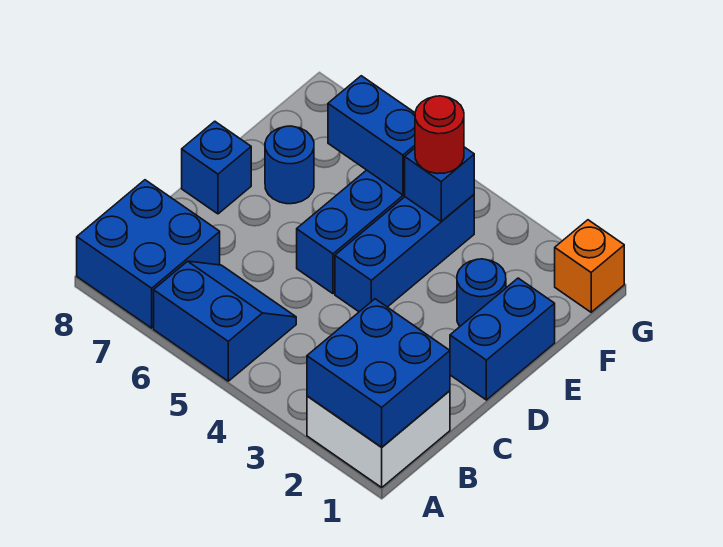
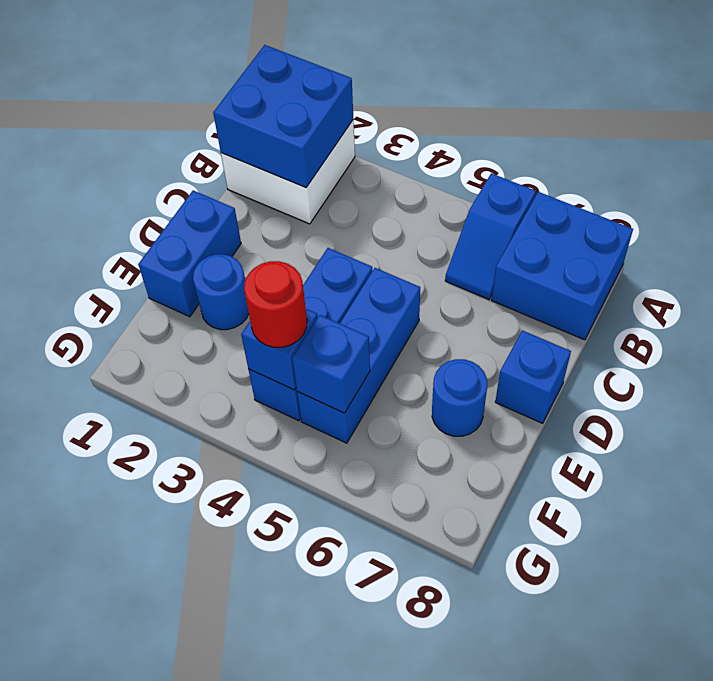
blue slope A5:B6 level 1 top A -> blue slope A6:B6 level 1 top A
blue brick F5:F6 level 2 -> blue brick F5 level 2
orange brick G1 level 1 -> none

